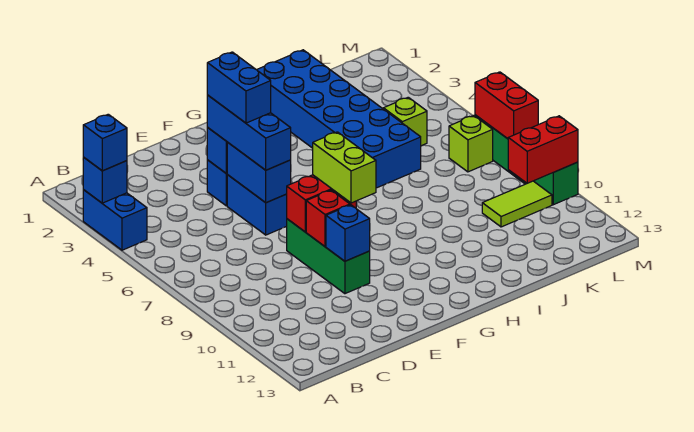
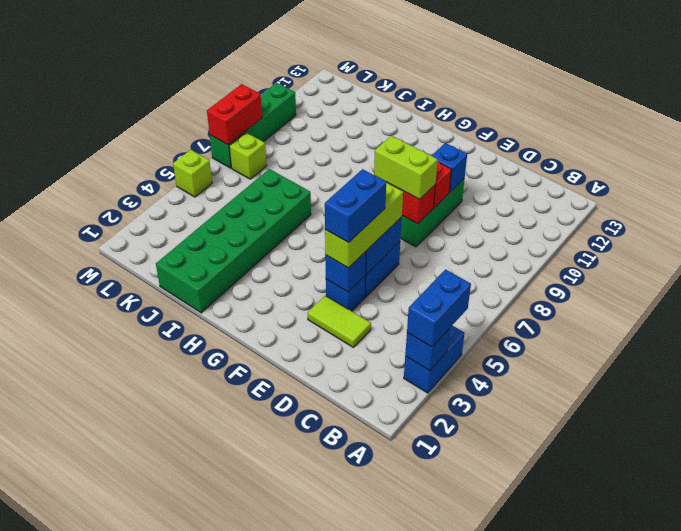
blue brick A3 level 3 -> blue brick A3:A4 level 3
blue brick E4:E6 level 3 -> lime brick E4:E6 level 3
lime brick F8:F9 level 3 -> lime brick E8:F8 level 3
blue brick I1:J6 level 1 -> green brick I1:J6 level 1
lime brick K5 level 1 -> lime brick M5 level 1
lime tile K10:L10 level 1 -> lime tile D3:E3 level 1
red brick L10:M10 level 2 -> none

